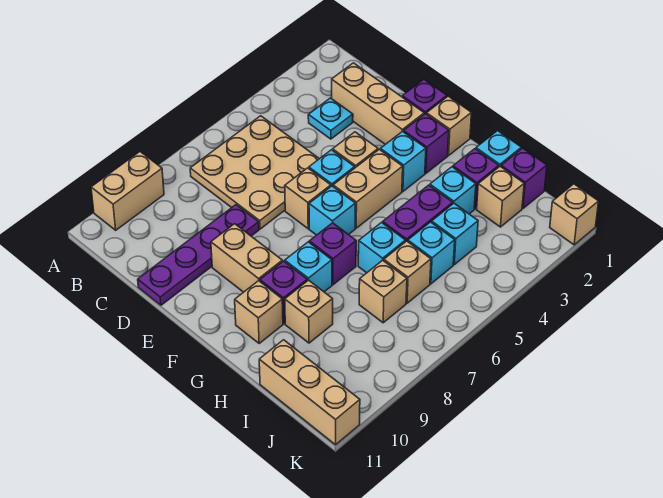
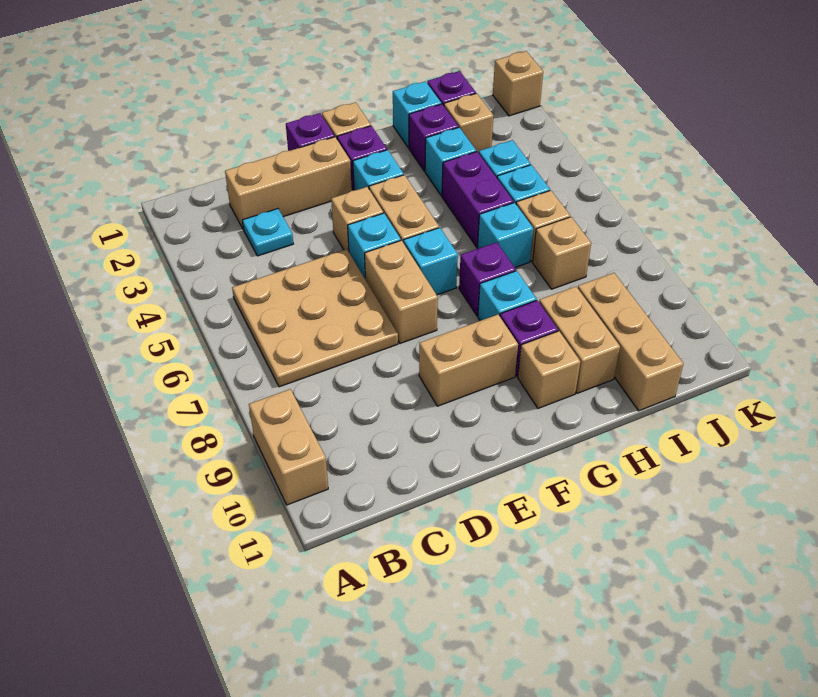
purple plate D8:D11 level 1 -> none
tan brick E6 level 1 -> tan brick E6:E7 level 1
tan brick H9 level 1 -> tan brick H9:H10 level 1
tan brick I11:K11 level 1 -> tan brick I9:I11 level 1

